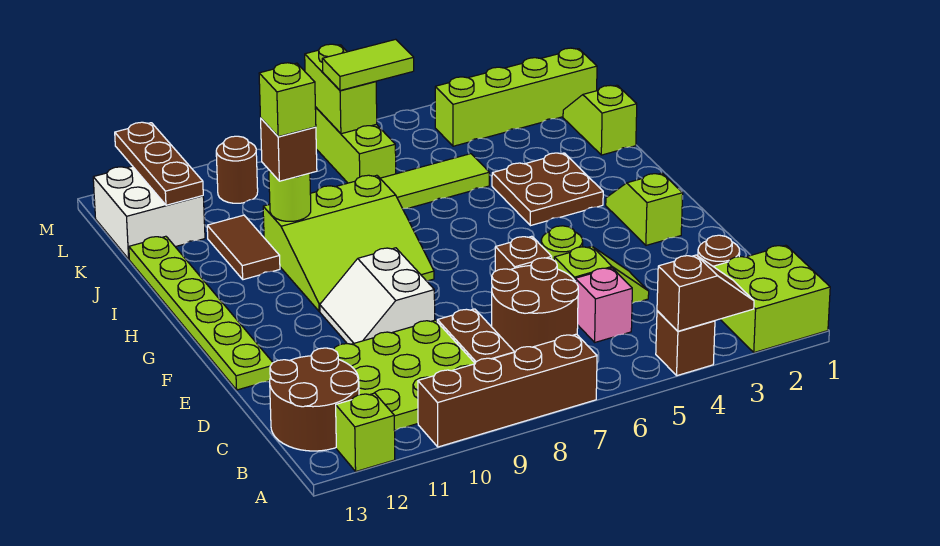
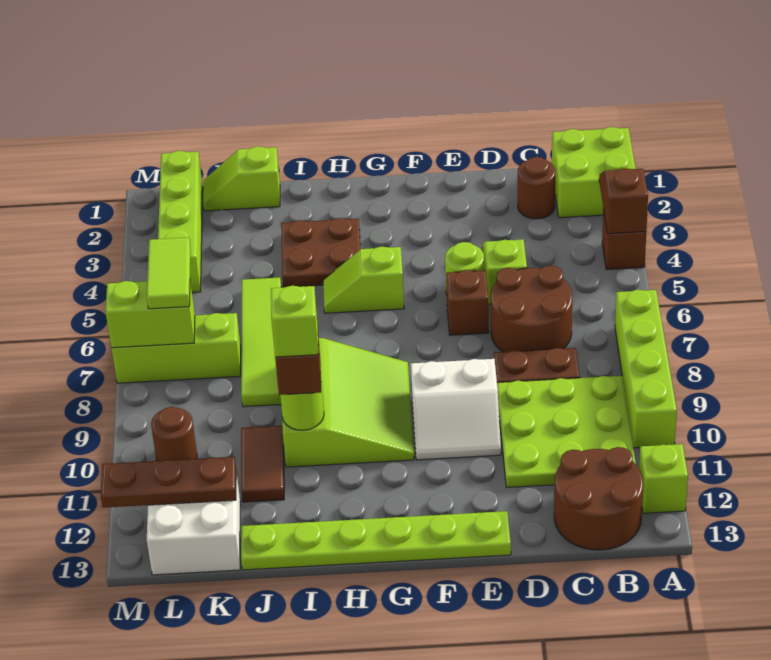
brown brick A7:A10 level 1 -> lime brick A7:A10 level 1
pink brick C5 level 1 -> none
lime slope F2:G2 level 1 top F -> lime slope G5:H5 level 1 top G
brown tile I11:J11 level 1 -> brown tile J10:J11 level 1

